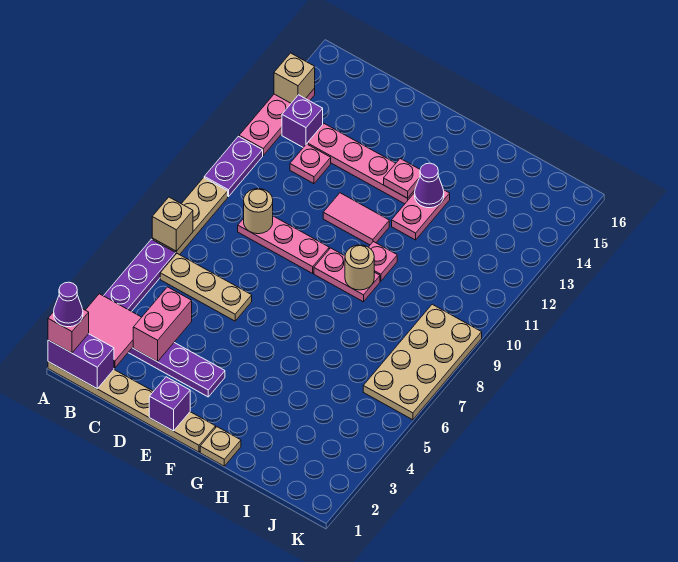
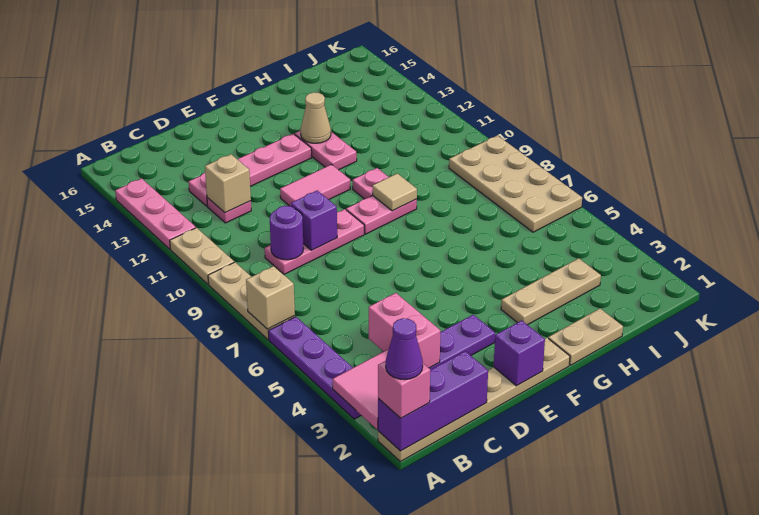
purple brick A1:B1 level 2 -> purple brick A1:C1 level 2
purple plate A10:A11 level 1 -> tan plate A10:A11 level 1
tan brick A14 level 2 -> tan brick C12 level 2
tan plate B6:D6 level 1 -> tan plate G3:I3 level 1
purple brick B13 level 1 -> purple brick D9 level 2
tan round brick C9 level 2 -> purple round brick C9 level 2
pink plate F13 level 2 -> none
tan plate G1 level 1 -> tan plate G1:H1 level 1
tan round brick G9 level 2 -> tan tile G9 level 2
purple cone G13 level 2 -> tan cone G13 level 2

